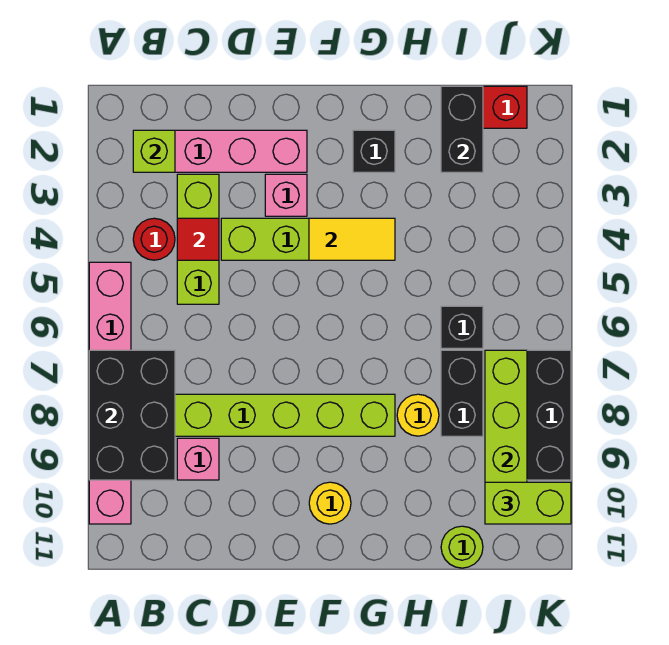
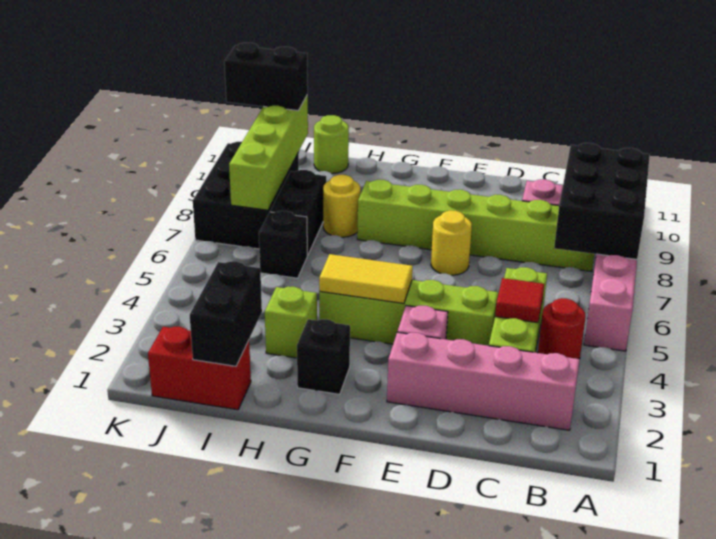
lime brick B2 level 2 -> lime brick H3 level 1
yellow round brick F10 level 1 -> yellow round brick E7 level 1
lime brick J10:K10 level 3 -> black brick J10:K10 level 3

